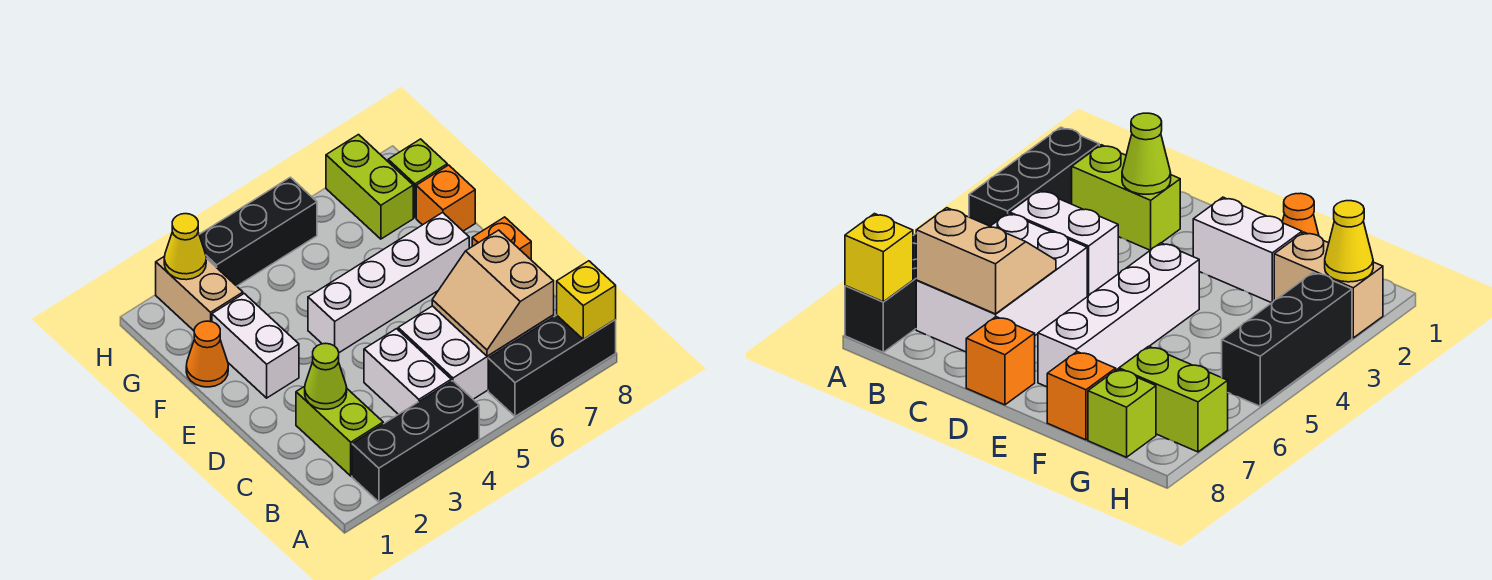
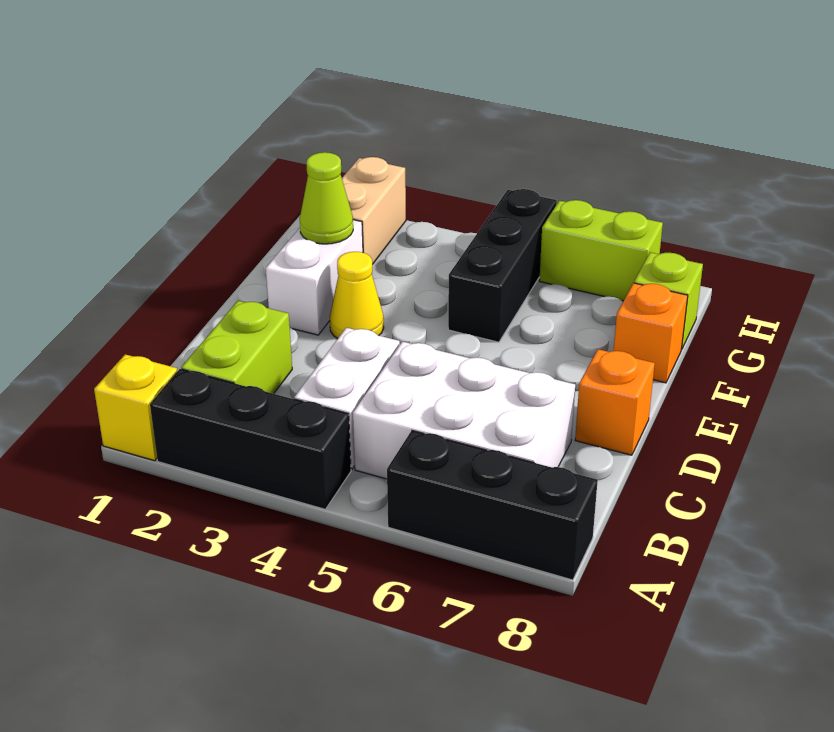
yellow brick A8 level 2 -> yellow brick A1 level 1
tan slope B6:C7 level 2 top 7 -> none
lime cone C2 level 2 -> lime cone F2 level 2
white brick E4:E7 level 1 -> none
orange cone F1 level 1 -> none
lime brick G7:H7 level 1 -> lime brick H6:H7 level 1
yellow cone H2 level 2 -> yellow cone E3 level 1
black brick H3:H5 level 1 -> black brick F5:H5 level 1

